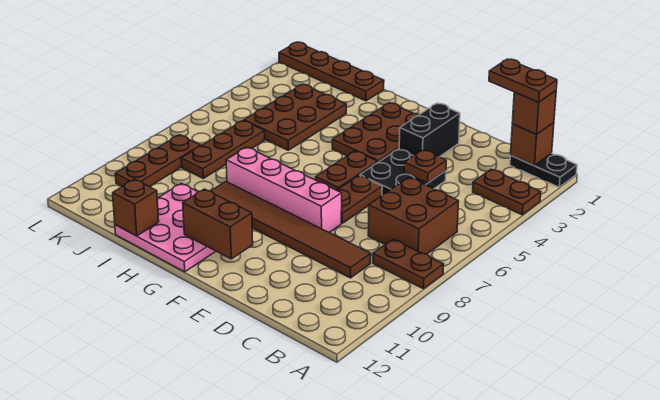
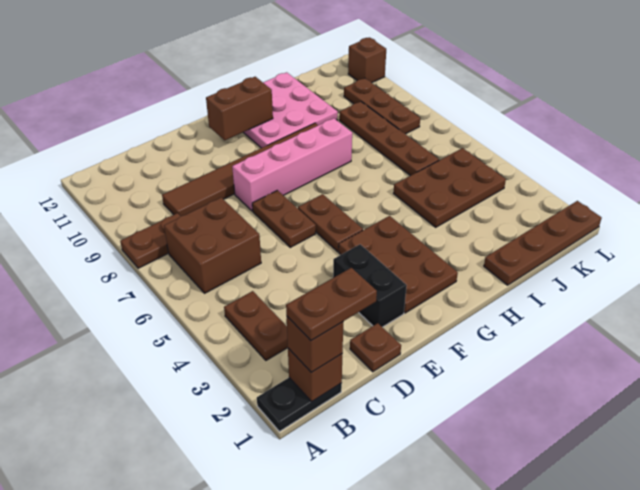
brown plate A3:B3 level 1 -> brown plate B3:B4 level 1
black plate D4:E5 level 1 -> none
brown plate D4 level 2 -> brown plate D1 level 1
brown plate I3:J5 level 1 -> brown plate I4:K5 level 1
brown brick I12 level 2 -> brown brick L11 level 1
brown plate J6:J8 level 1 -> brown plate J6:J9 level 1

